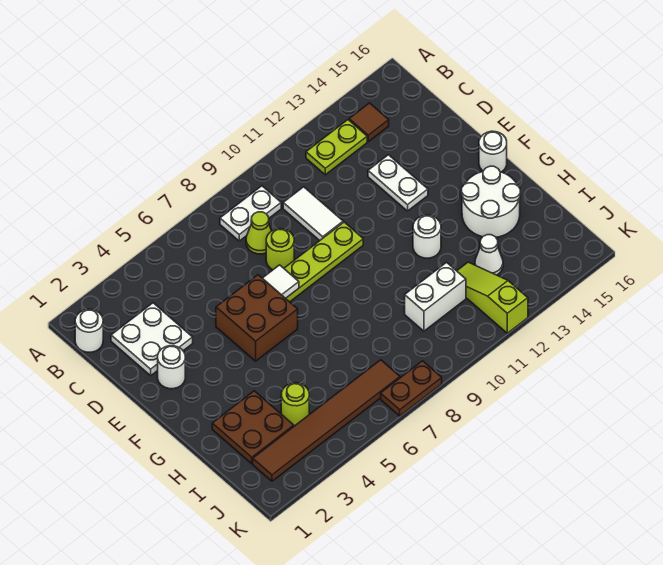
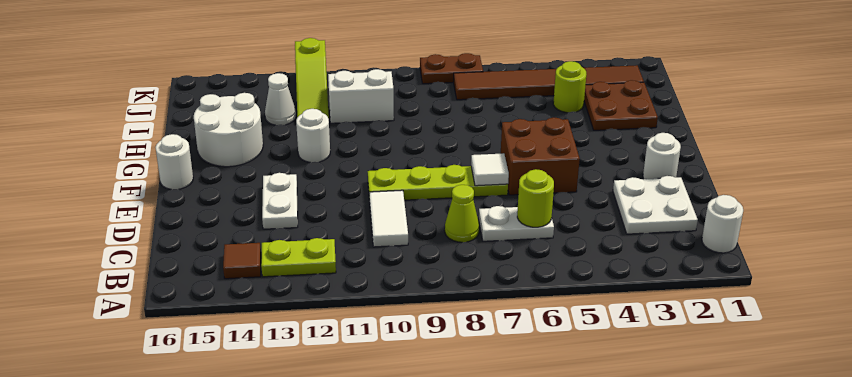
white plate B8:B9 level 1 -> white plate C6:C7 level 1
lime round brick D8 level 1 -> lime round brick C6 level 2

